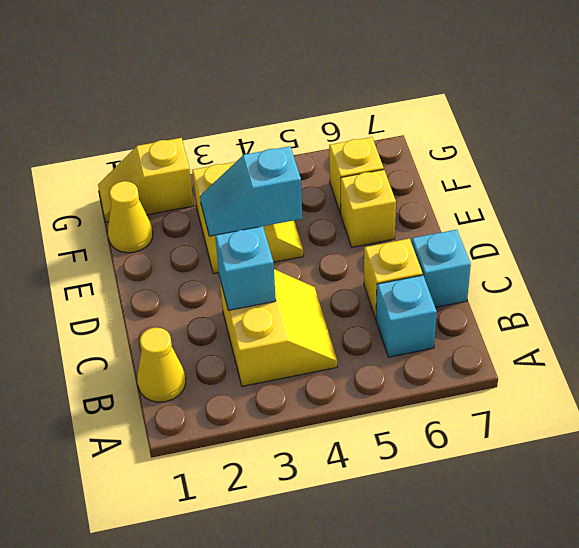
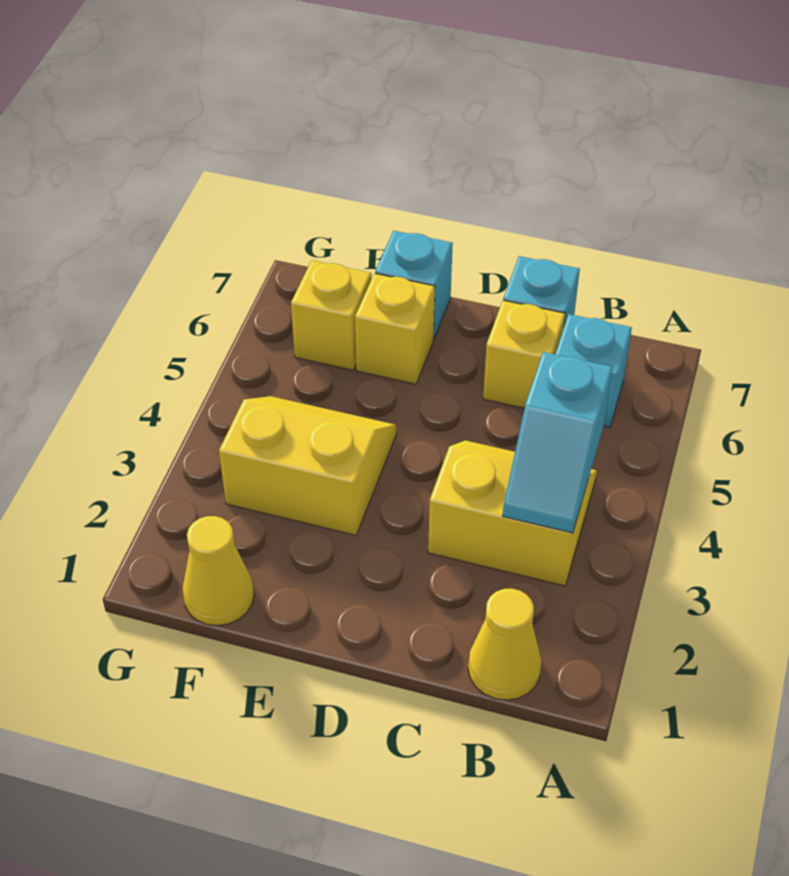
cyan brick C3 level 2 -> cyan brick E7 level 1
cyan slope E3:E4 level 2 top 4 -> cyan slope B3:B4 level 2 top 4
yellow slope G1:G2 level 1 top 2 -> none

